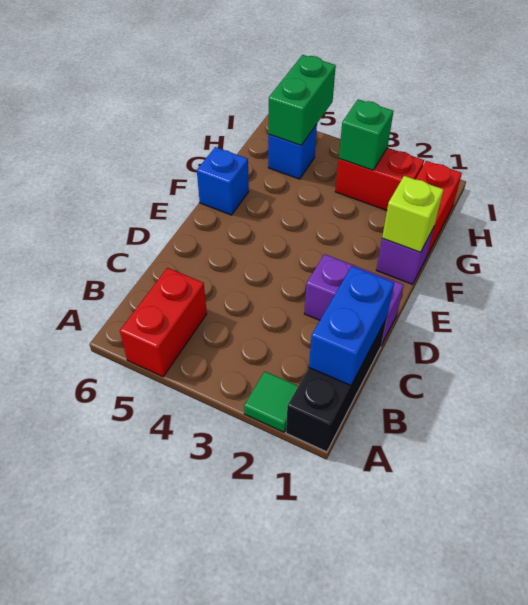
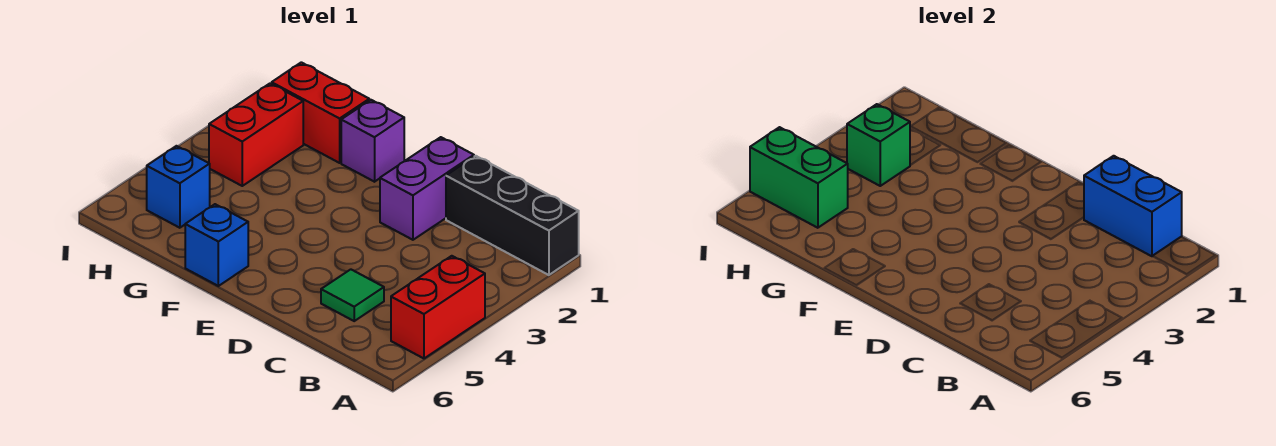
green tile A2 level 1 -> green tile C5 level 1
red brick A5:B5 level 1 -> red brick A4:A5 level 1
lime brick F1 level 2 -> none

